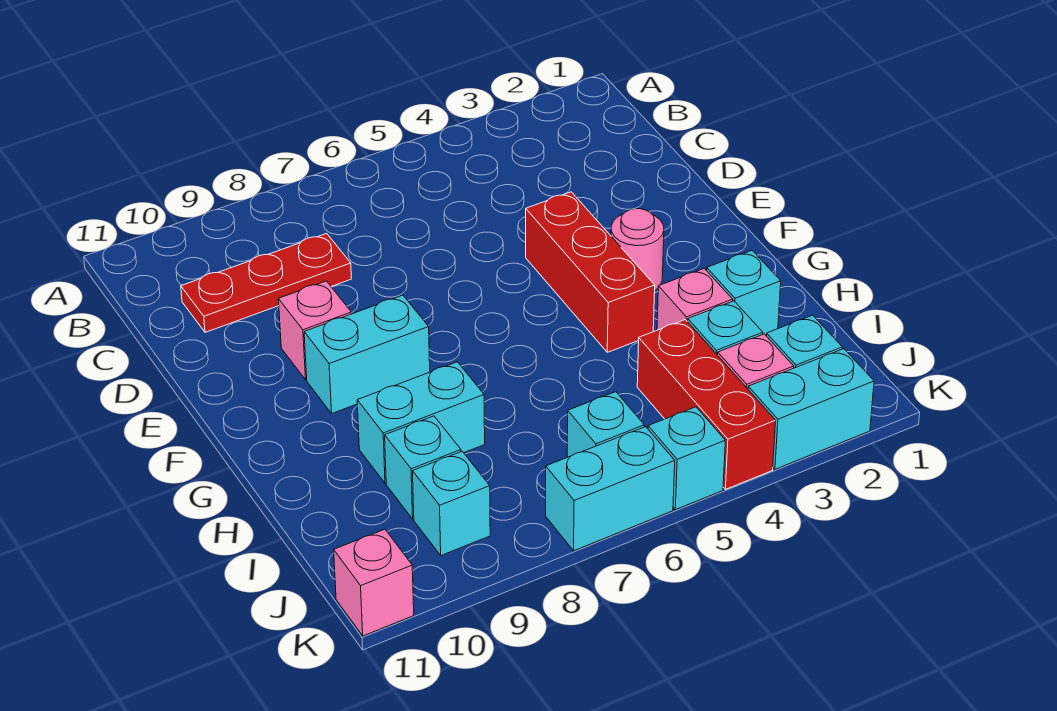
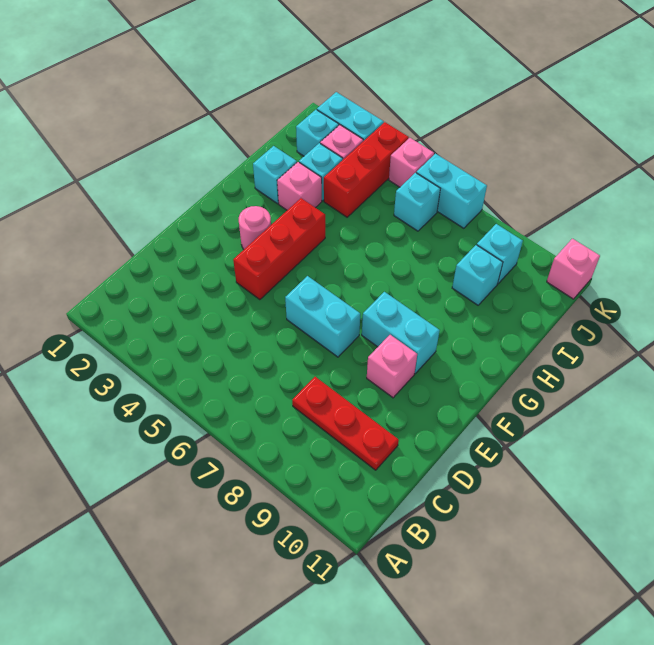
cyan brick H8:H9 level 1 -> cyan brick E6:E7 level 1
cyan brick K5 level 1 -> pink brick K5 level 1

